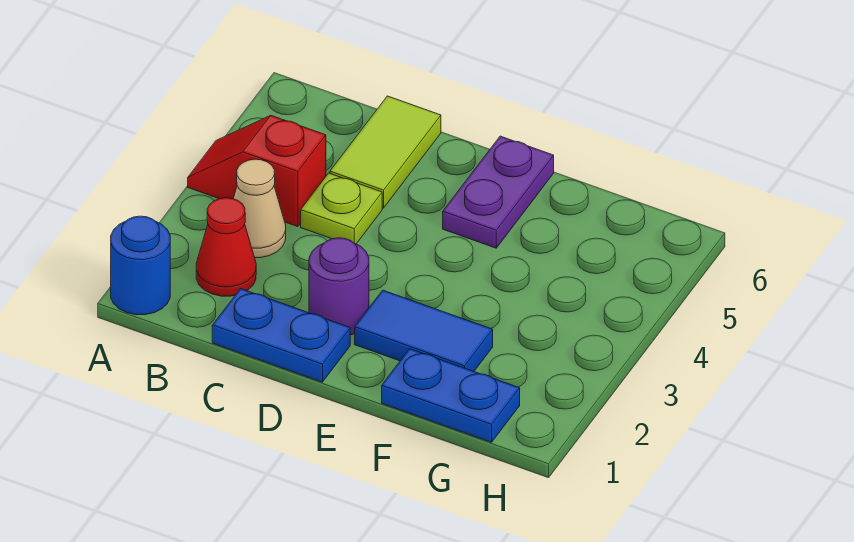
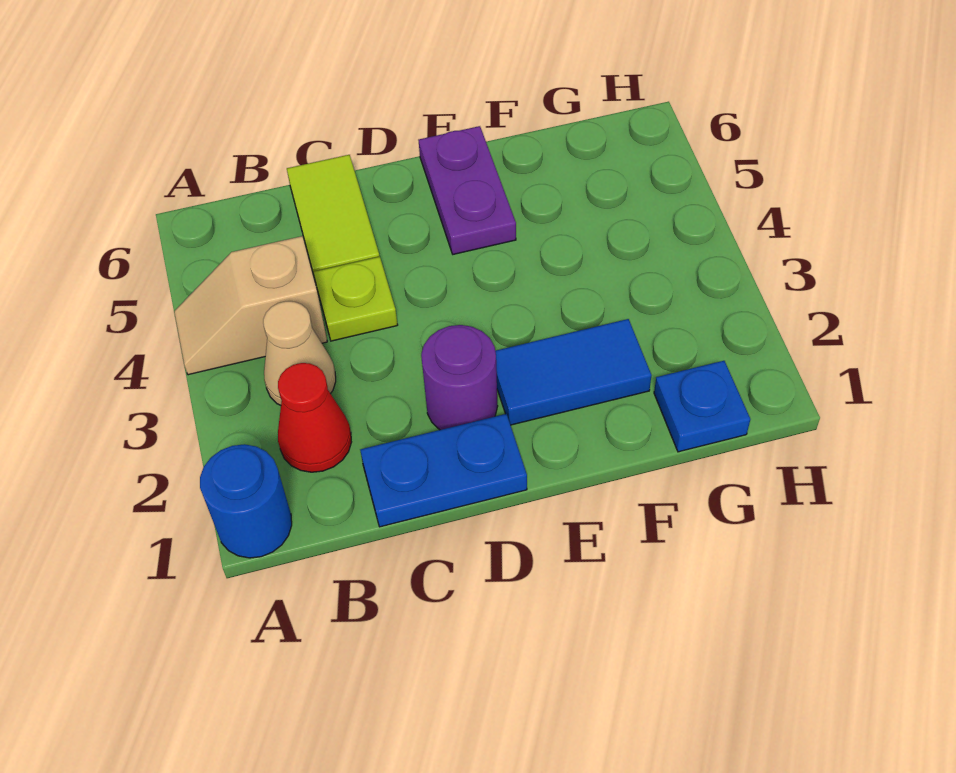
red slope A4:B4 level 1 top B -> tan slope A4:B4 level 1 top B
blue plate F1:G1 level 1 -> blue plate G1 level 1

